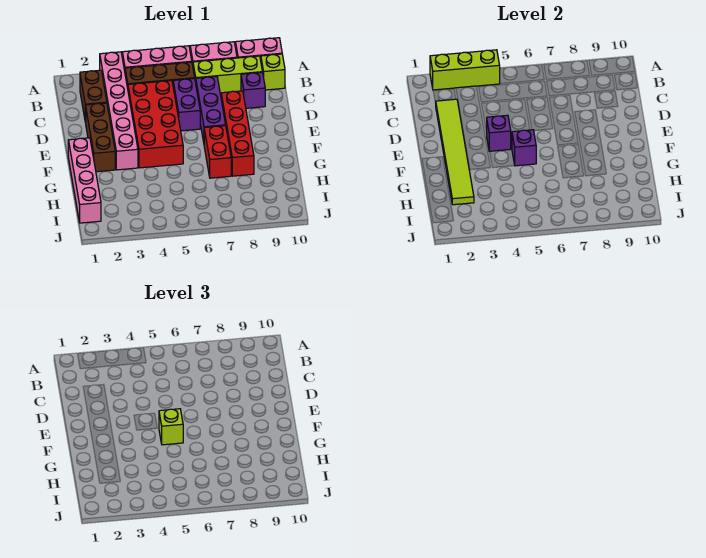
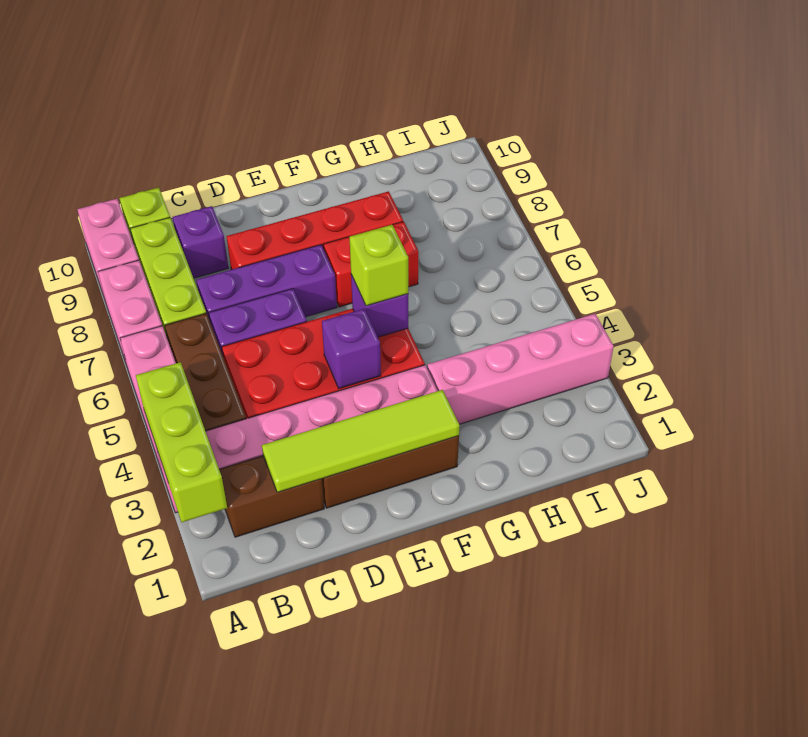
lime tile C2:H2 level 2 -> lime tile C2:F2 level 2
pink brick F1:I1 level 1 -> pink brick G3:J3 level 1

